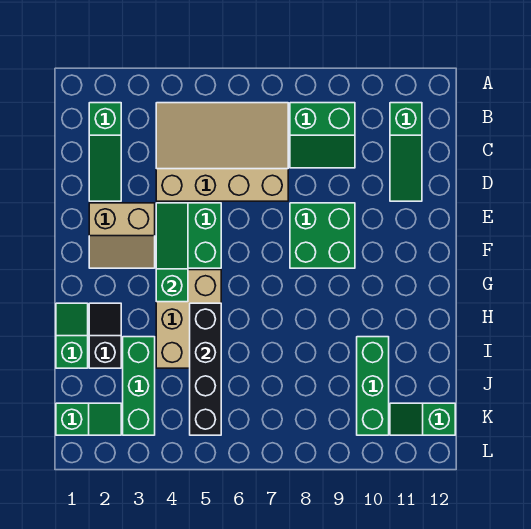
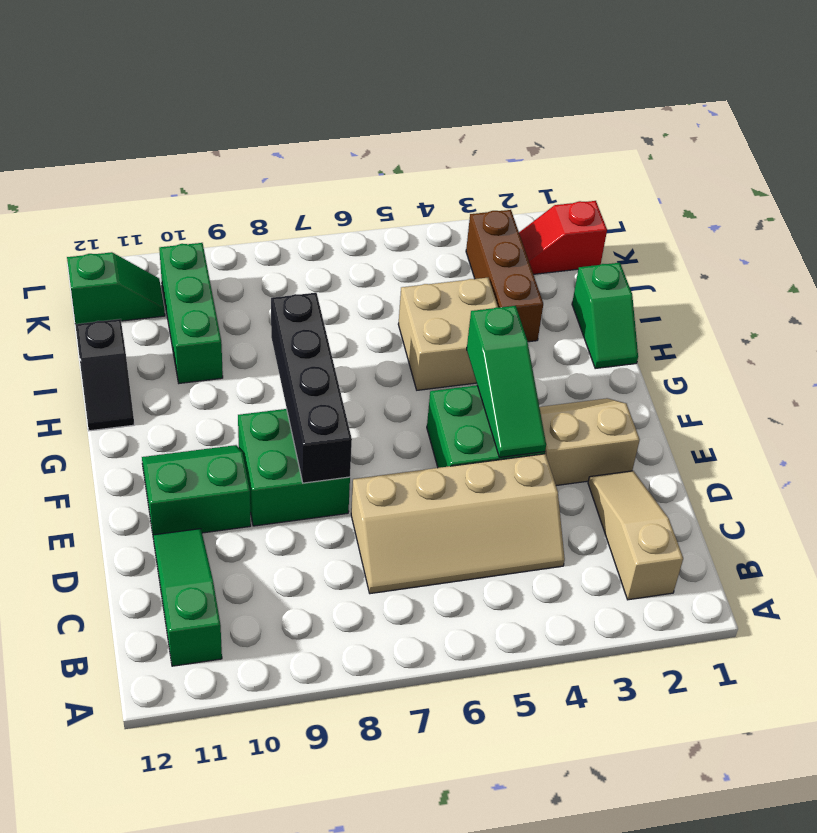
green slope B2:D2 level 1 top B -> tan slope B2:D2 level 1 top B
tan slope B4:D7 level 1 top D -> tan slope C4:D7 level 1 top D
green slope B8:C9 level 1 top B -> green slope E10:F11 level 1 top E
tan brick G4:I5 level 1 -> tan brick H4:I5 level 1
black slope H2:I2 level 1 top I -> black slope H12:I12 level 1 top I
black brick H5:K5 level 2 -> black brick E8:H8 level 2
green brick I3:K3 level 1 -> brown brick I3:K3 level 1
green slope K1:K2 level 1 top 1 -> red slope K1:K2 level 1 top 1

